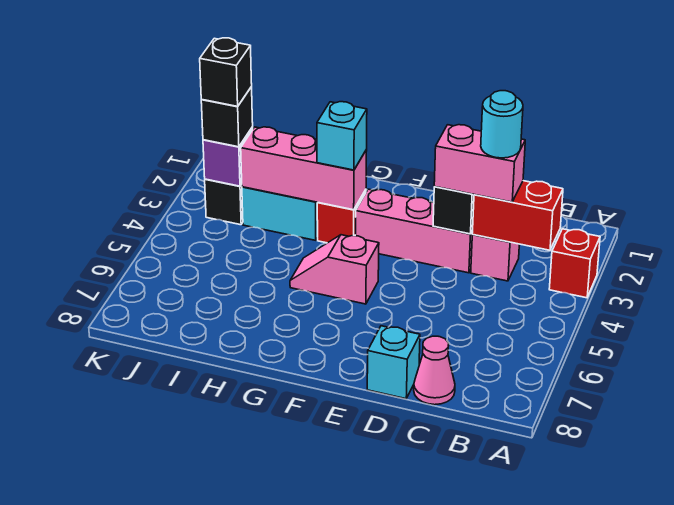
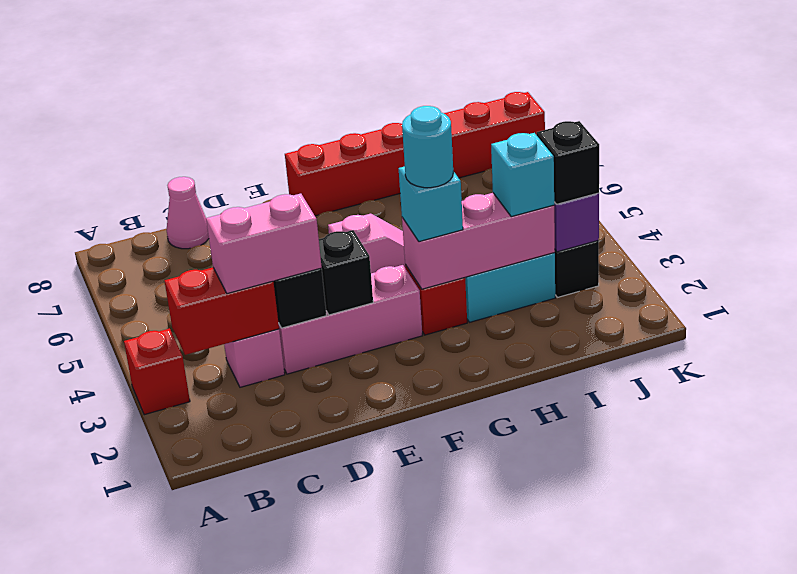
cyan round brick C3 level 4 -> cyan round brick G3 level 4
cyan brick D8 level 1 -> cyan brick I3 level 3
none -> red brick F8:K8 level 1
black brick J3 level 4 -> black brick E3 level 2

